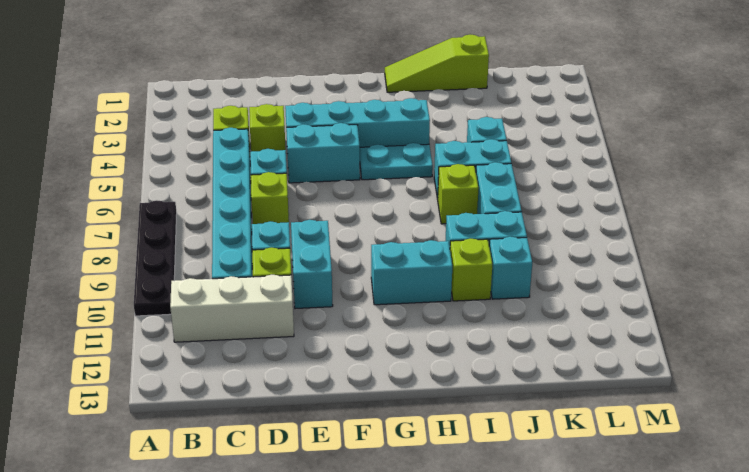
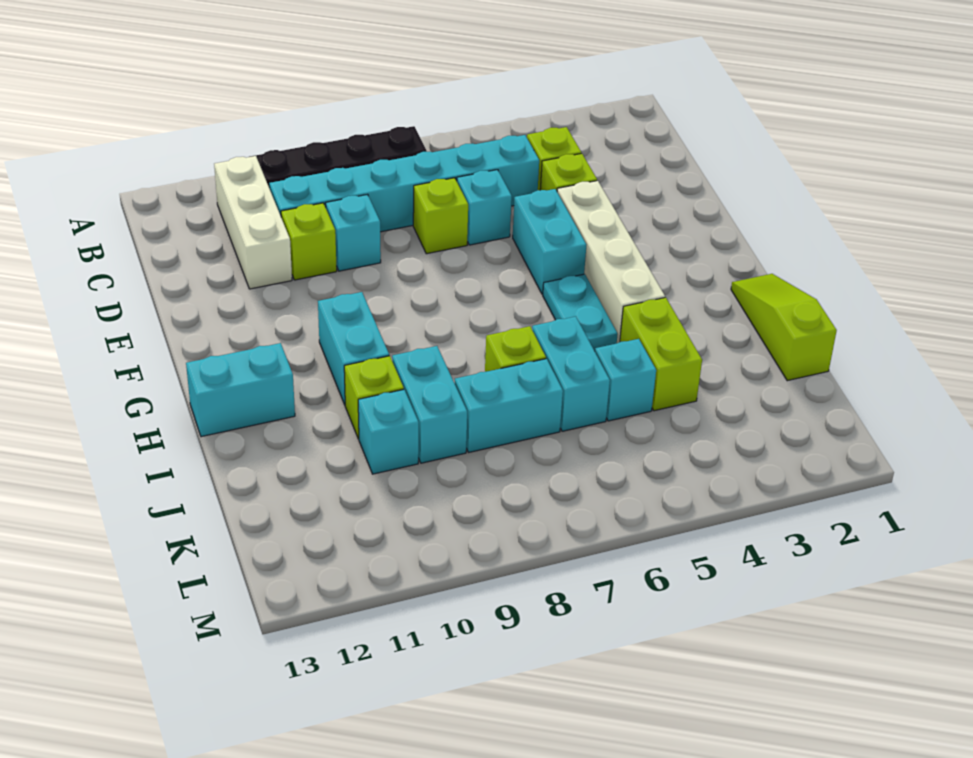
cyan brick E4:H4 level 1 -> white brick E4:H4 level 1
cyan brick E9:E10 level 1 -> cyan brick H12:H13 level 1
none -> lime brick I4:J4 level 1

